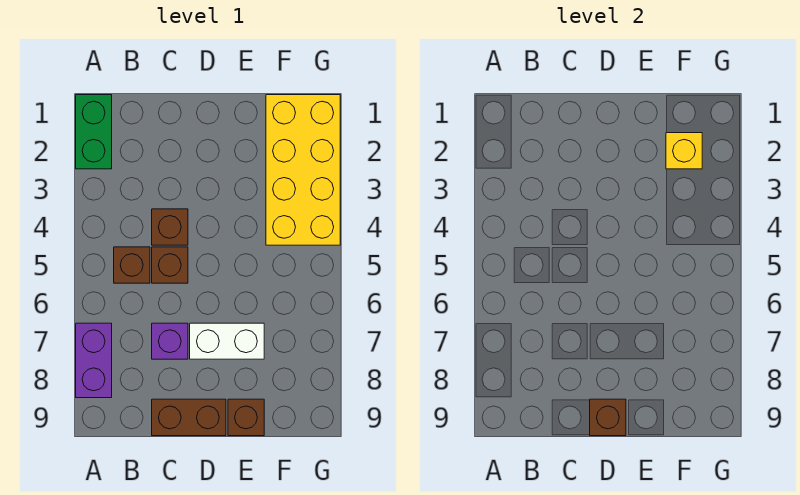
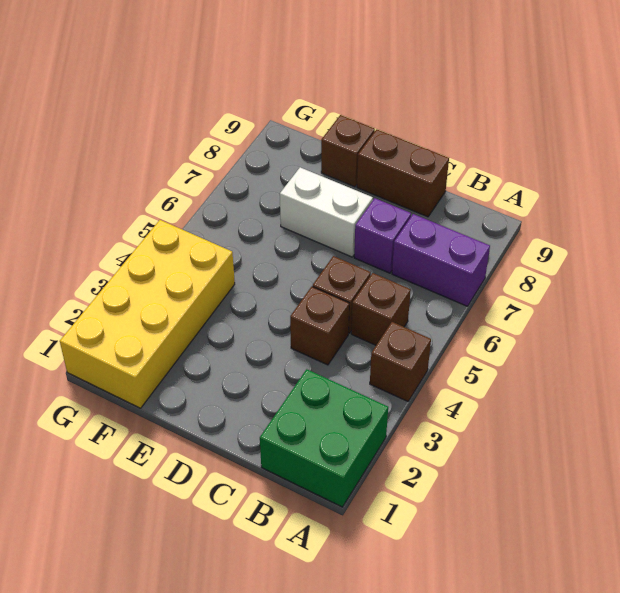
green brick A1:A2 level 1 -> green brick A1:B2 level 1
purple brick A7:A8 level 1 -> purple brick A7:B7 level 1
brown brick D9 level 2 -> brown brick A4 level 1
yellow brick F2 level 2 -> none

